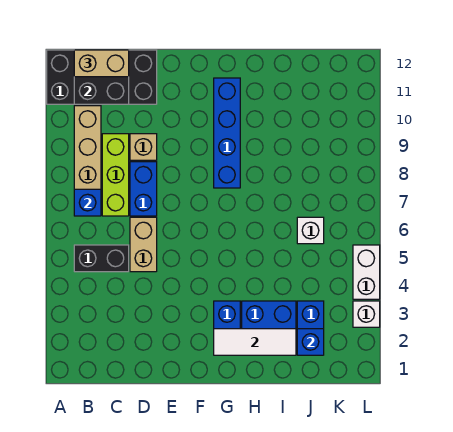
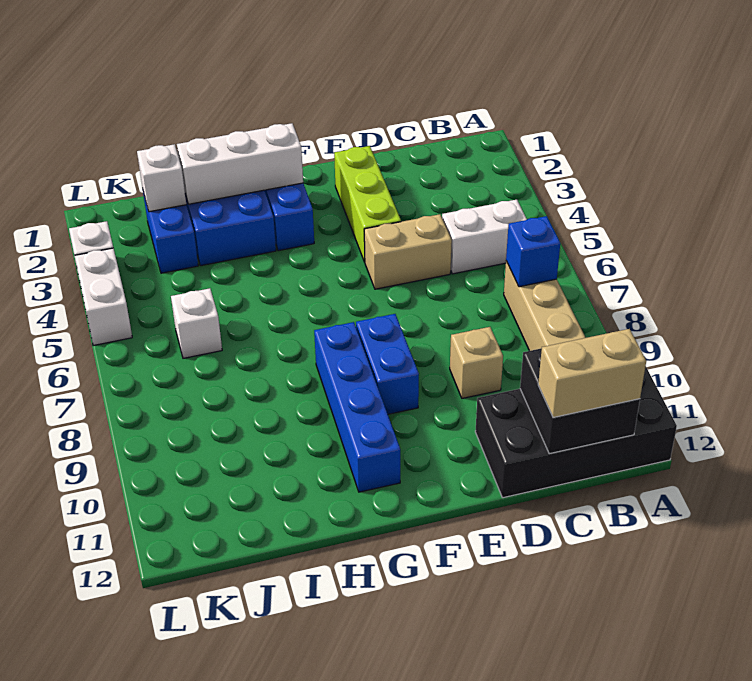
black brick B5:C5 level 1 -> white brick B5:C5 level 1
lime brick C7:C9 level 1 -> lime brick E2:E4 level 1
tan brick D5:D6 level 1 -> tan brick D5:E5 level 1
blue brick D7:D8 level 1 -> blue brick F8:F9 level 1
white tile G2:I2 level 2 -> white brick G2:I2 level 2
blue brick J2 level 2 -> white brick J2 level 2

